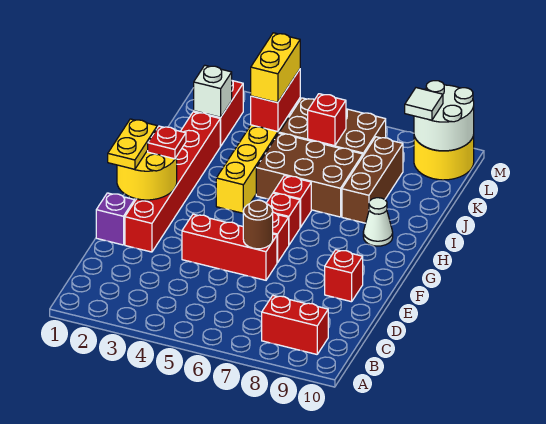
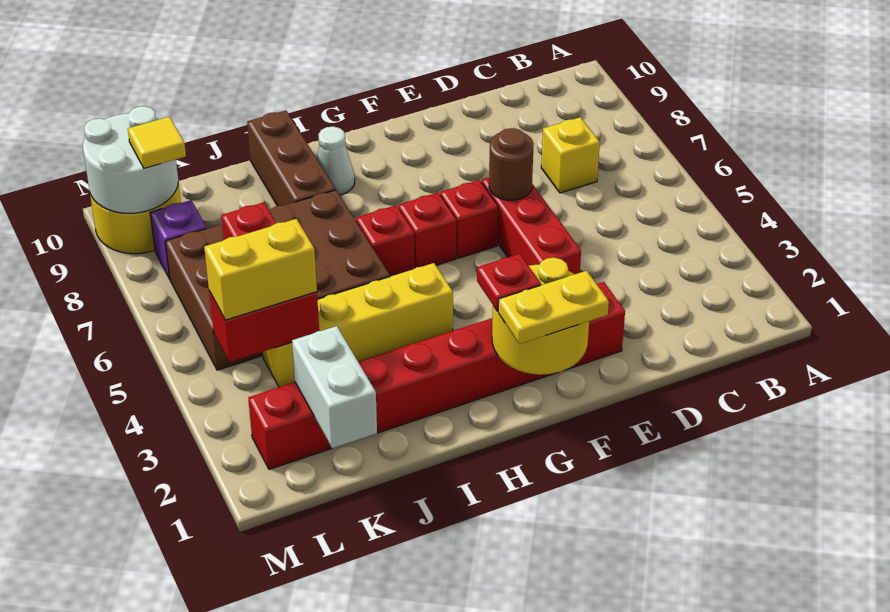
red brick B8:B9 level 1 -> none
none -> yellow brick C7 level 1
purple brick E1 level 1 -> purple brick L8 level 1
red brick E9 level 1 -> none
brown brick I8:K8 level 1 -> brown brick I8:I10 level 1
white brick K2 level 2 -> white brick K1:K2 level 2
white tile L9 level 3 -> yellow tile L9 level 3

